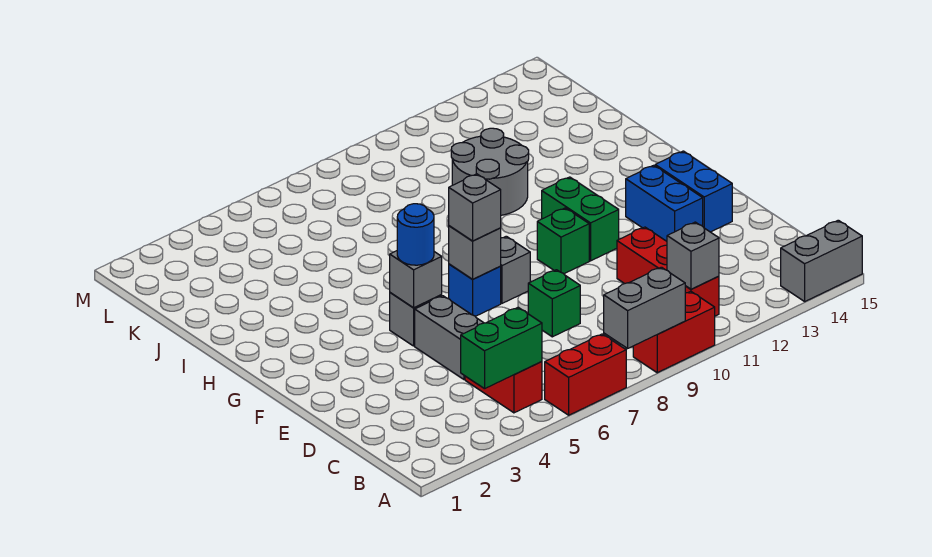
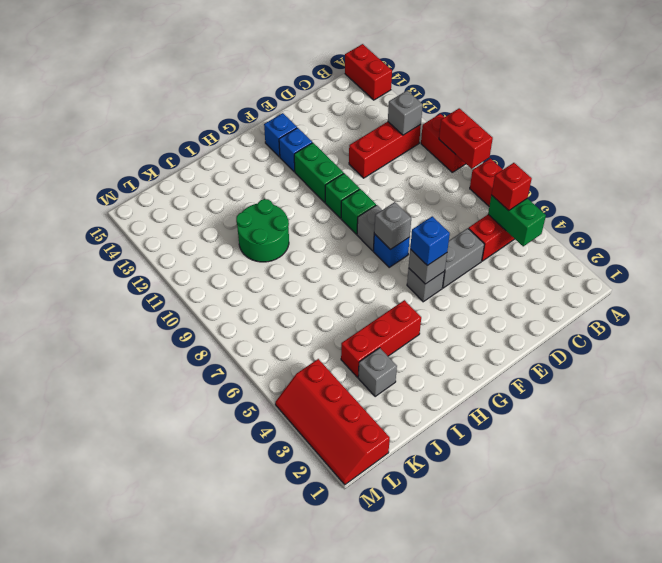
grey brick A8:A9 level 2 -> red brick A8:A9 level 2
grey brick A14:A15 level 1 -> red brick A14:A15 level 1
none -> red brick B5 level 3
green brick D8 level 1 -> green brick F9 level 1
blue brick E13:F13 level 1 -> blue brick F13 level 1
blue brick E14:F14 level 1 -> blue brick F14 level 1
blue round brick F5 level 3 -> blue brick F5 level 3
grey brick F7 level 3 -> grey brick J3 level 1
green brick F11:G11 level 1 -> green brick F11:F12 level 1
none -> red brick H4:J4 level 1
grey round brick I10:J11 level 1 -> green round brick I10:J11 level 1
none -> red slope L1:M4 level 1 top L

